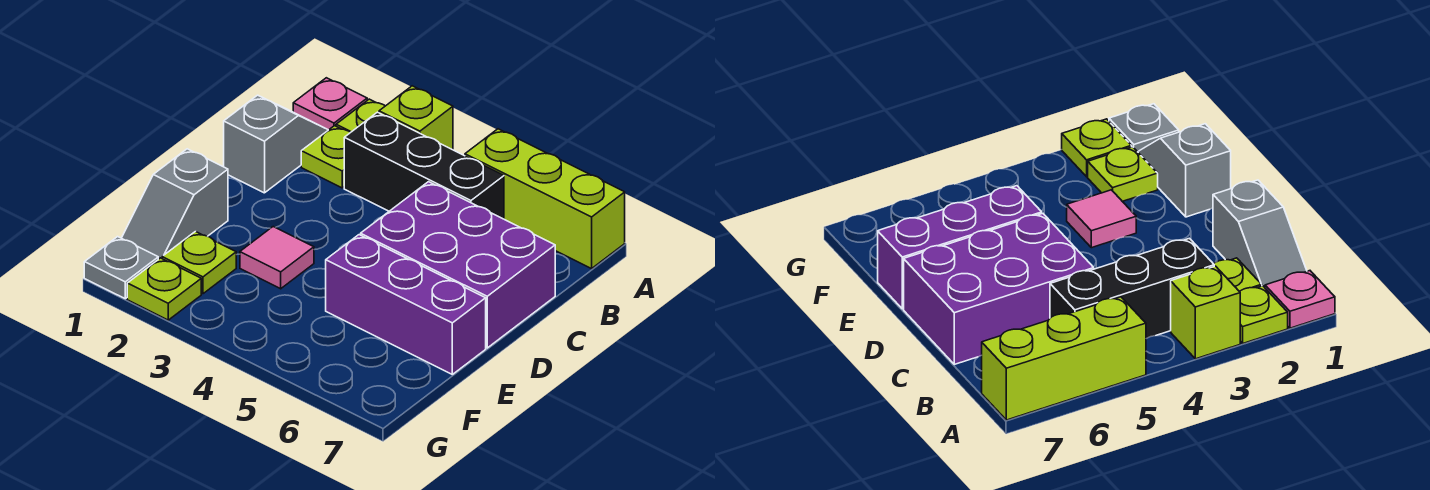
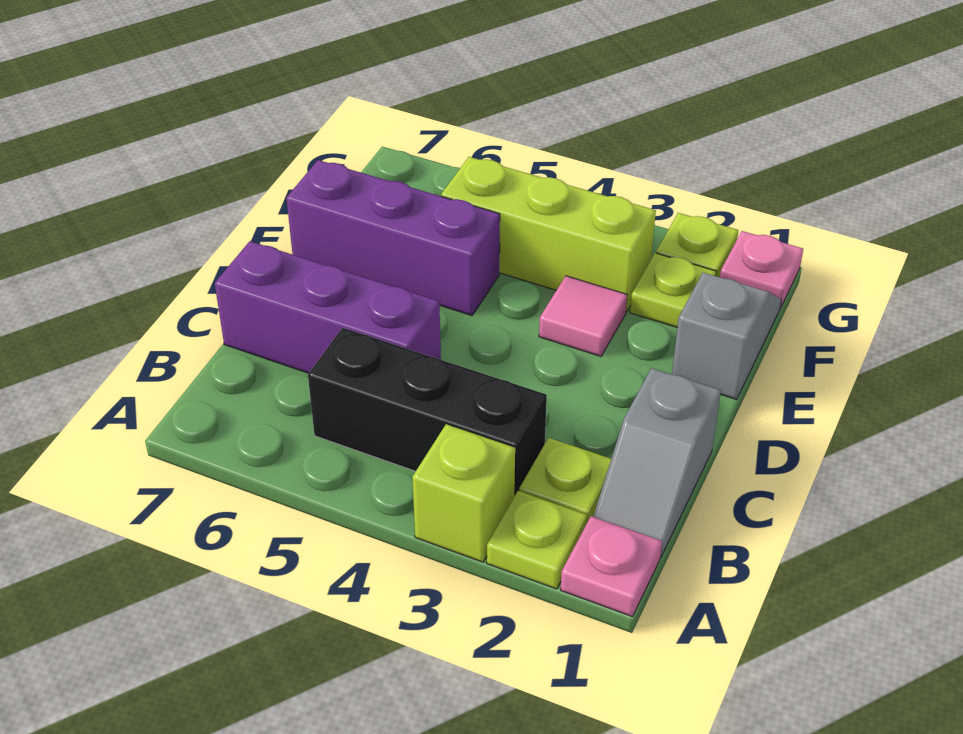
lime brick A5:A7 level 1 -> lime brick F3:F5 level 1
purple brick C5:D7 level 1 -> purple brick C5:C7 level 1
grey plate G1 level 1 -> pink plate G1 level 1

